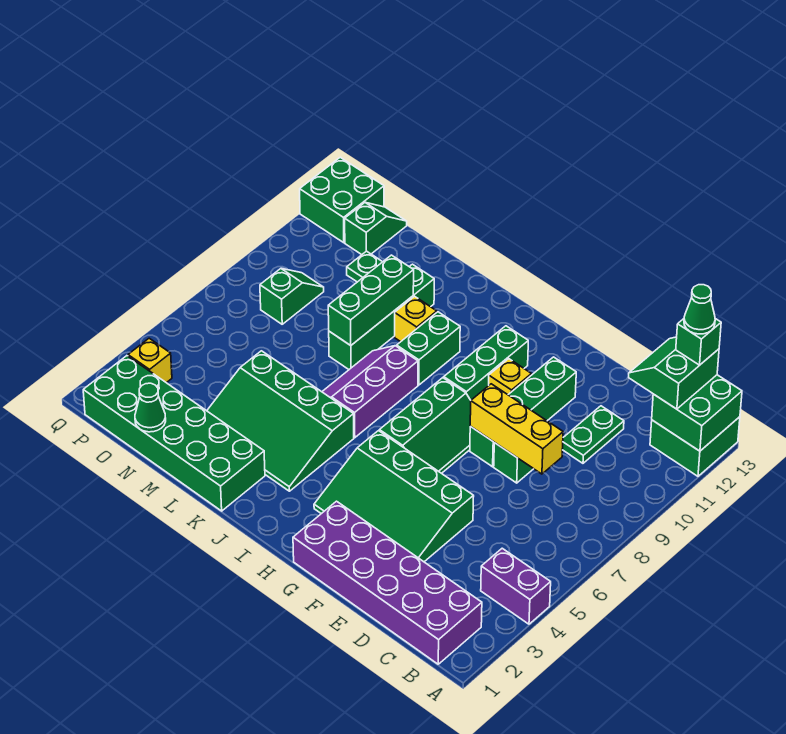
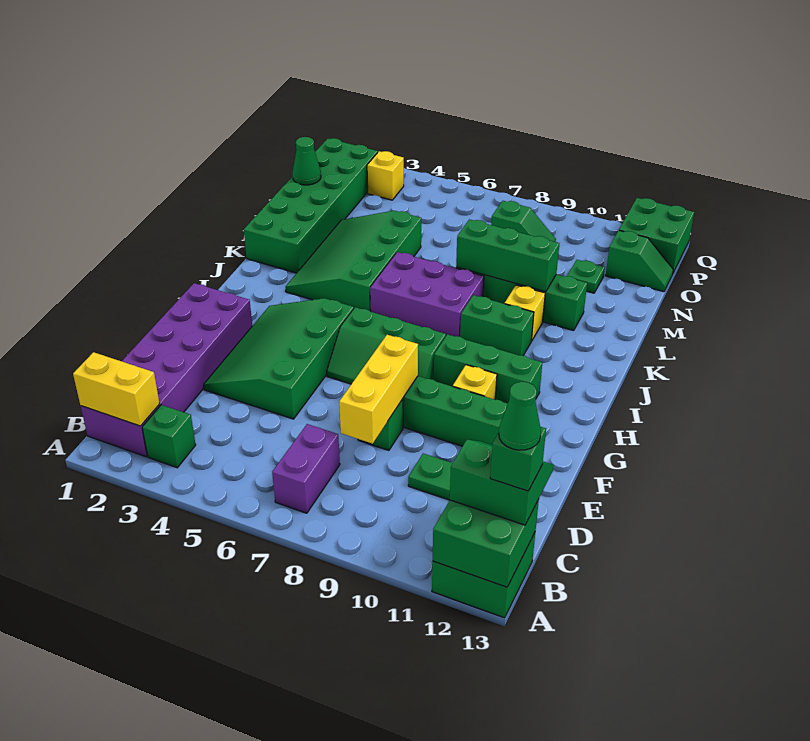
purple brick A4:B4 level 1 -> purple brick B7:C7 level 1
none -> yellow brick B1:B2 level 2
none -> green brick B3 level 1
purple slope J6:K8 level 1 top J -> purple brick J6:K8 level 1

